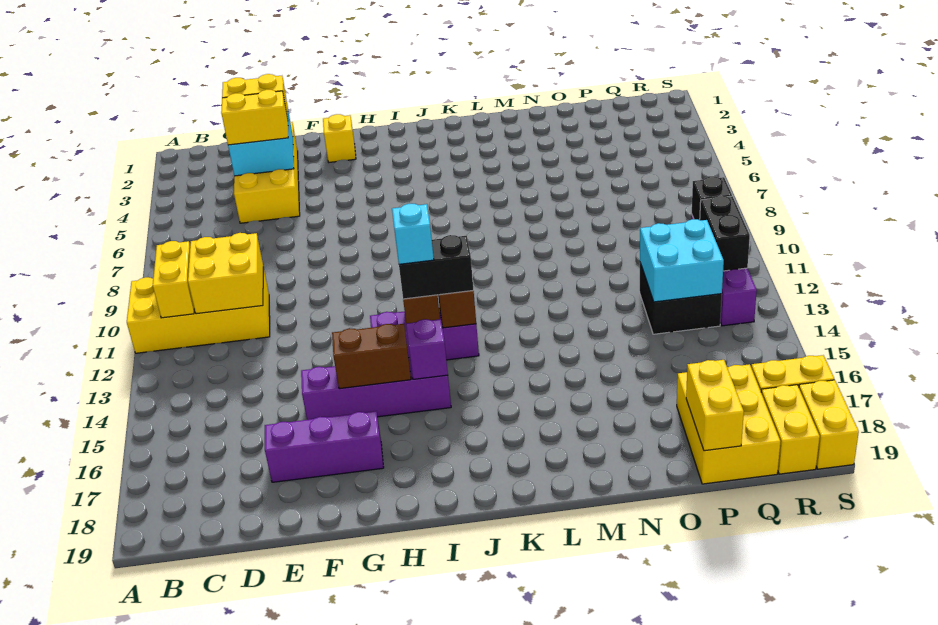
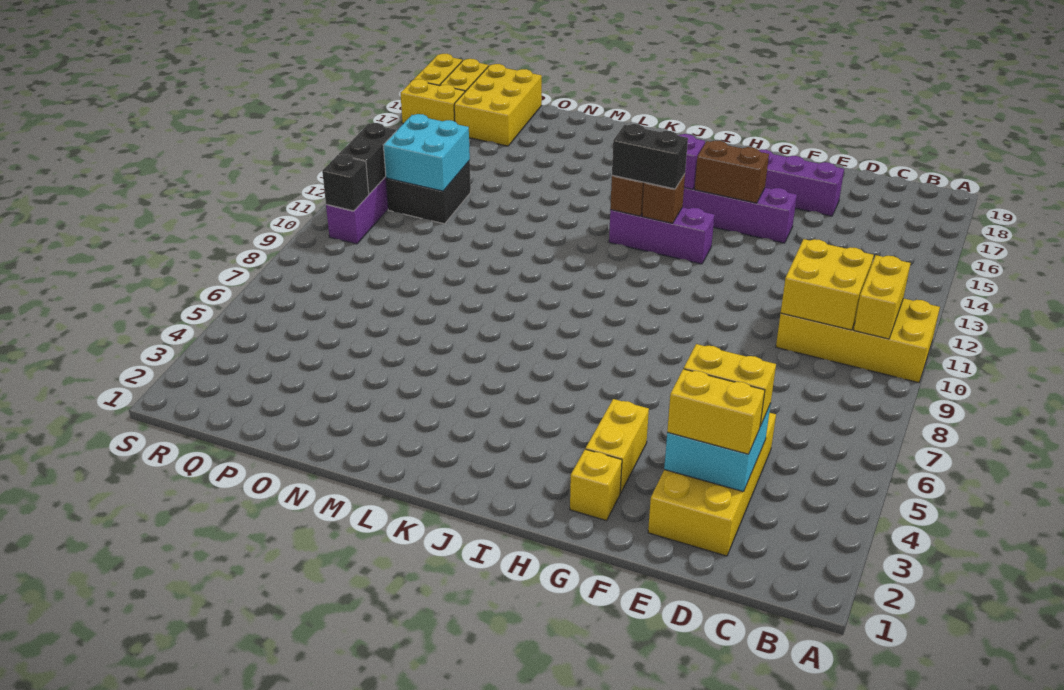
cyan brick I13 level 4 -> none
yellow brick P18:P19 level 2 -> yellow brick G3:G4 level 1

